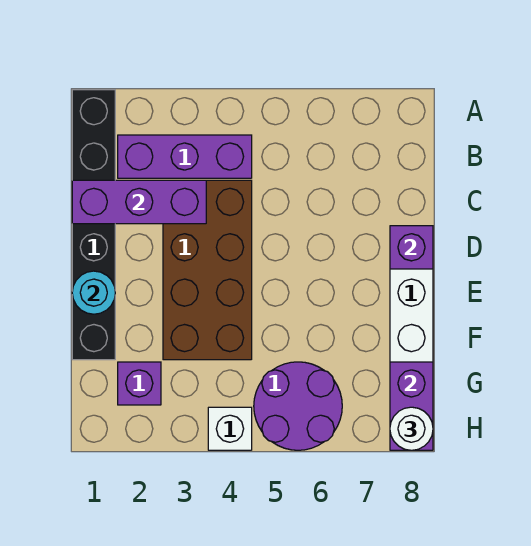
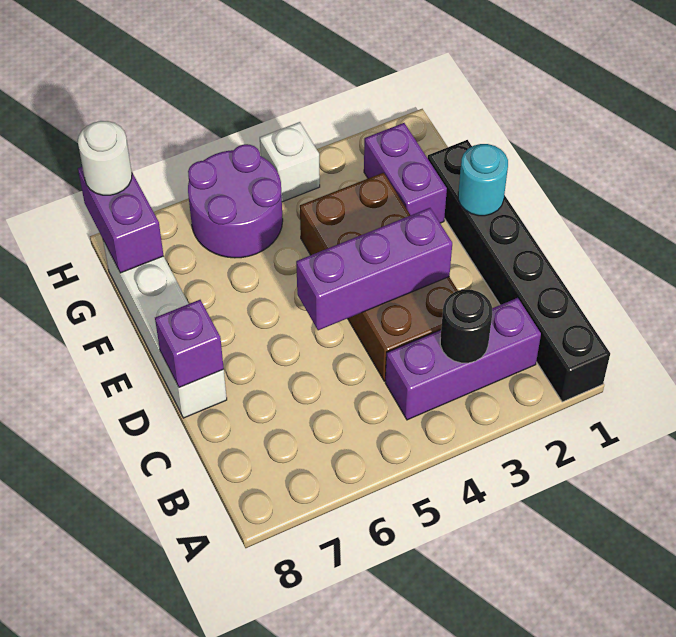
none -> black round brick B3 level 2
purple brick C1:C3 level 2 -> purple brick D3:D5 level 2
purple brick G2 level 1 -> purple brick F2:G2 level 1

